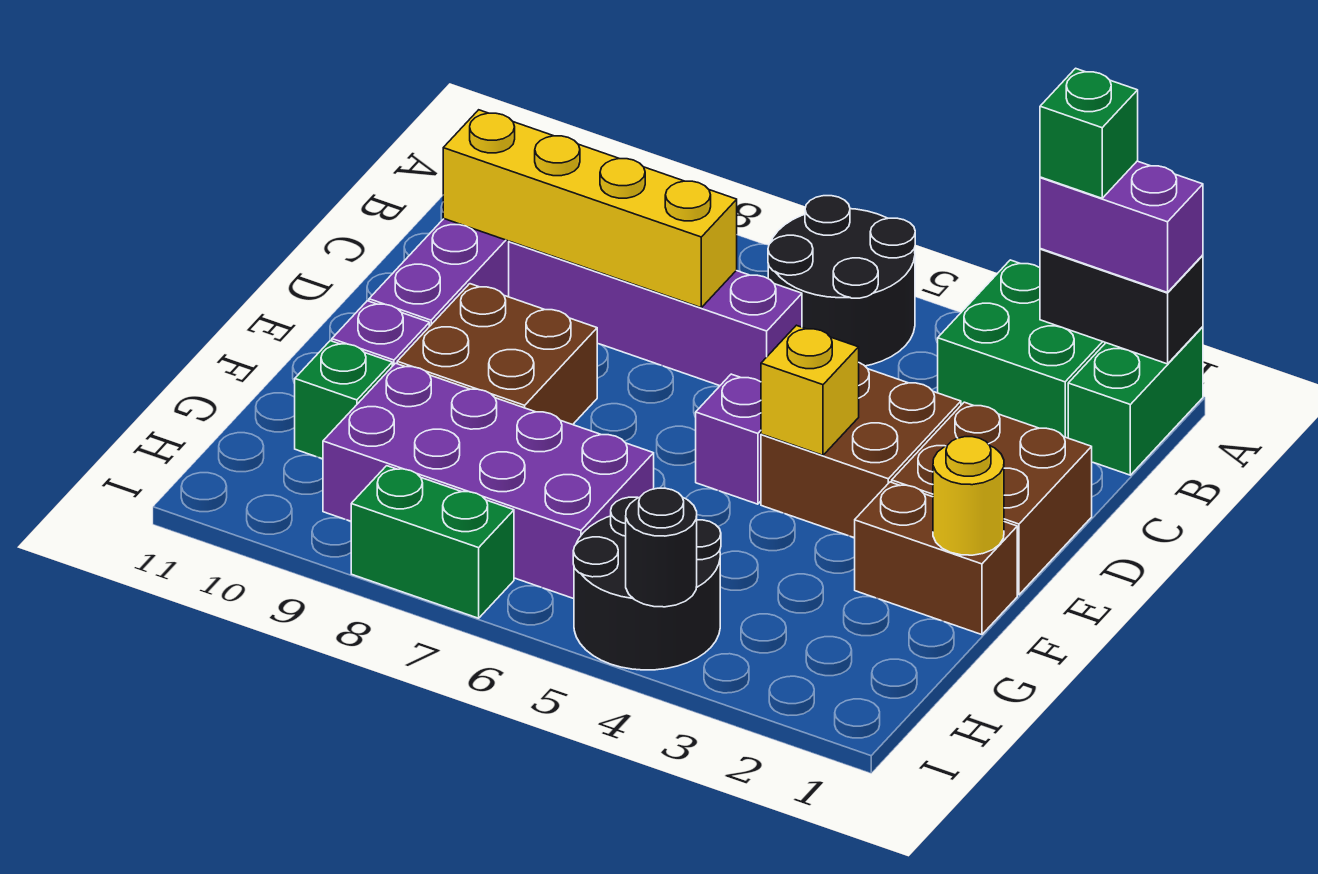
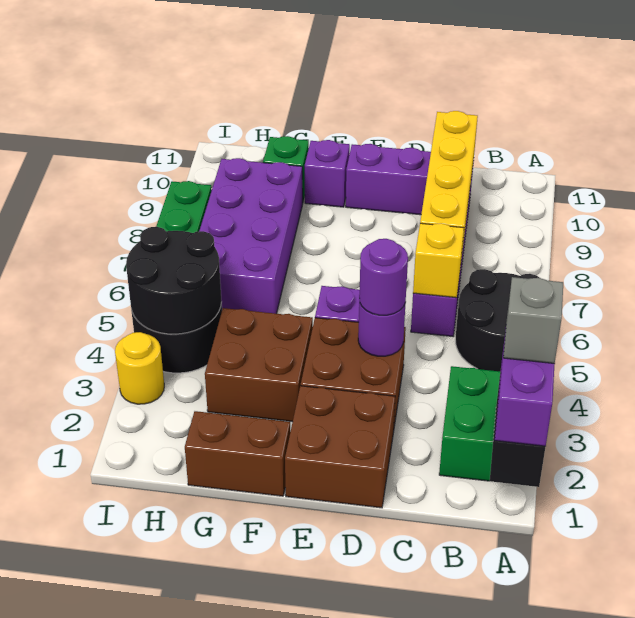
green brick A1:B1 level 1 -> none
green brick A2 level 4 -> grey brick A2 level 4
none -> purple round brick D4 level 2
none -> purple round brick D4 level 3
yellow brick E4 level 2 -> yellow brick C6 level 2
brown brick E8:F9 level 1 -> brown brick F3:G4 level 1
brown brick F1:F2 level 1 -> brown brick F1:G1 level 1
yellow round brick F1 level 2 -> yellow round brick I3 level 1
black round brick I4 level 2 -> black round brick H4:I5 level 2

